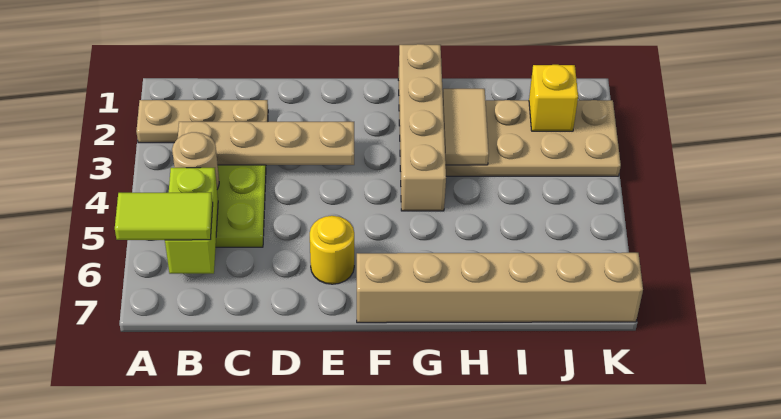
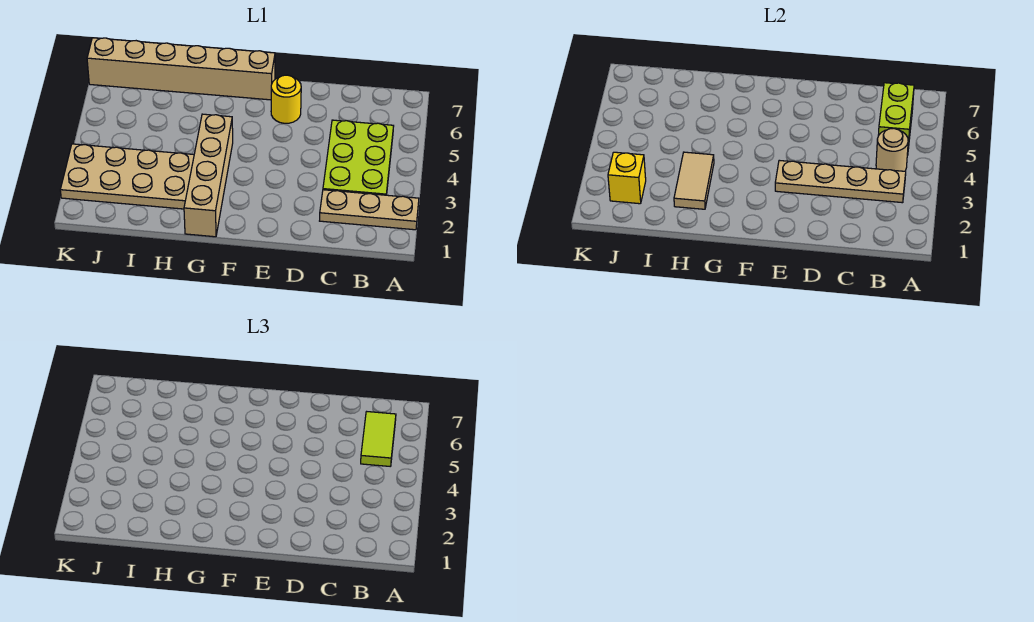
lime tile A6:B6 level 3 -> lime tile B5:B6 level 3

